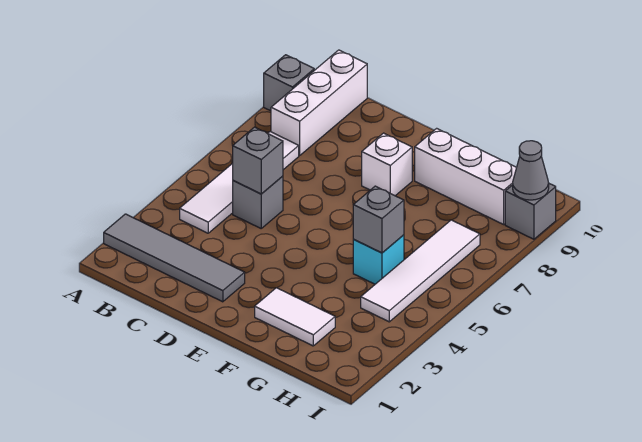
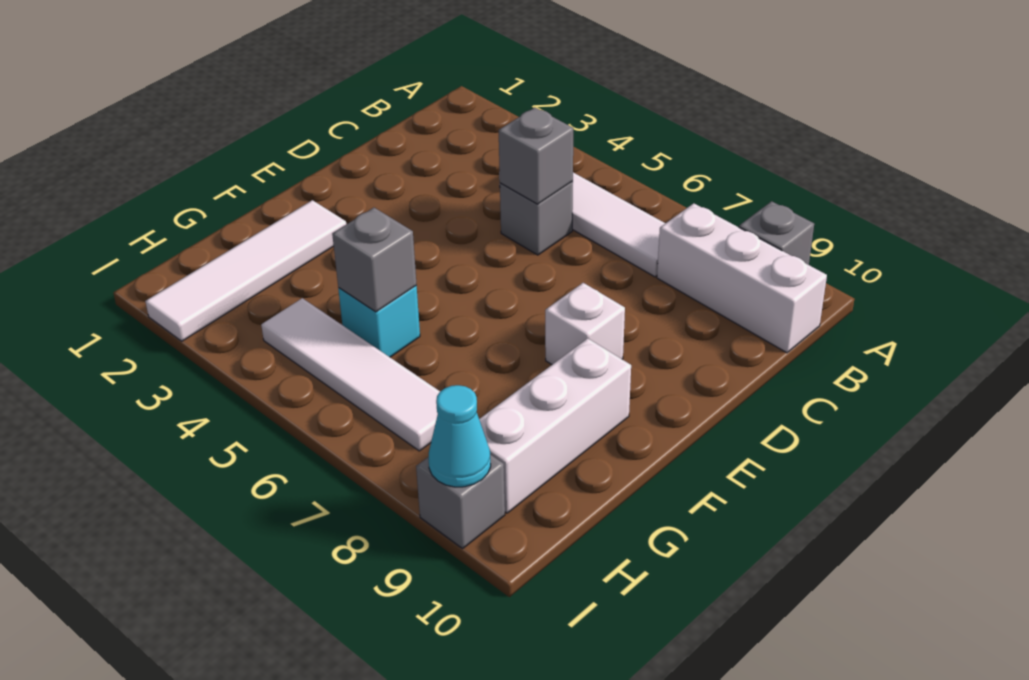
grey tile A2:D2 level 1 -> none
white tile F2:G2 level 1 -> white tile F2:I2 level 1
grey cone I9 level 2 -> cyan cone I9 level 2

